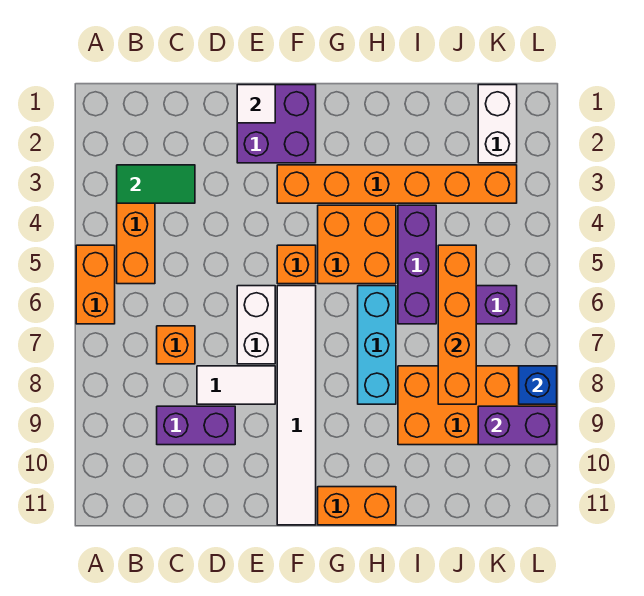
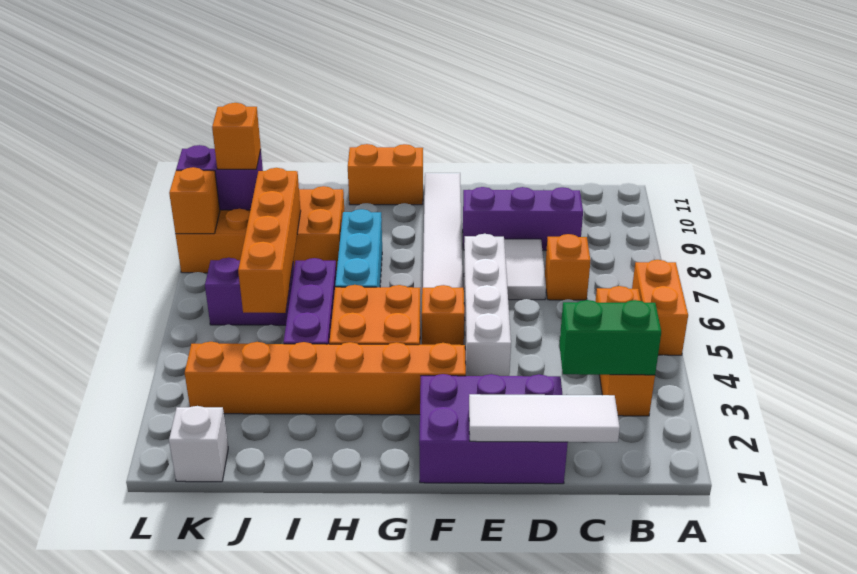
green tile B3:C3 level 2 -> green brick B3:C3 level 2
purple brick C9:D9 level 1 -> purple brick C9:E9 level 1
white tile D8:E8 level 1 -> white tile D7:D8 level 1
purple brick E1:F2 level 1 -> purple brick D1:F2 level 1
white tile E1 level 2 -> white tile C1:E1 level 2
white brick E6:E7 level 1 -> white brick E4:E7 level 1
white brick K1:K2 level 1 -> white brick K1 level 1
none -> orange brick K9 level 3
blue brick L8 level 2 -> orange brick L8 level 2

